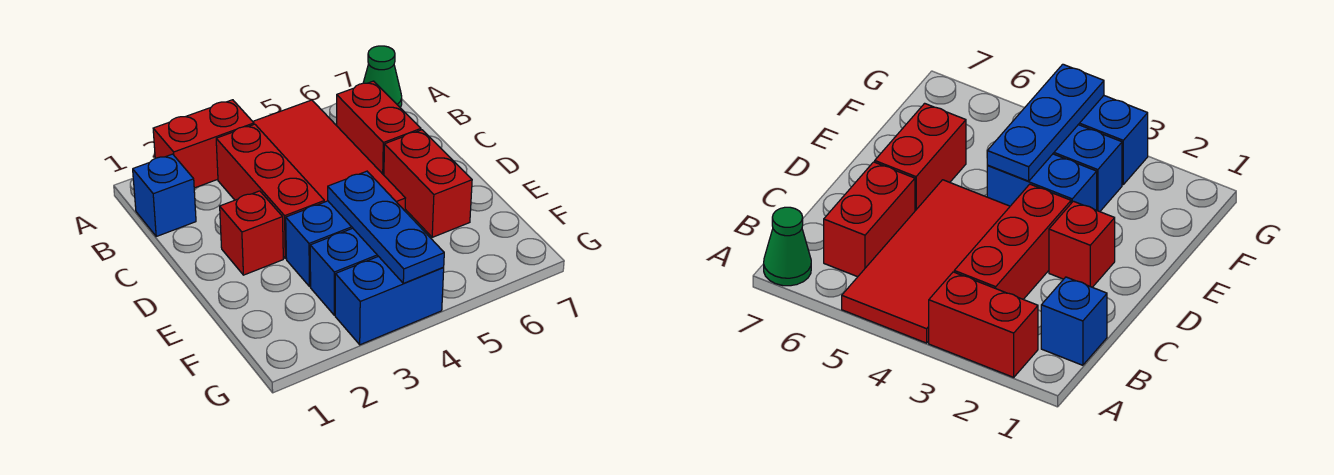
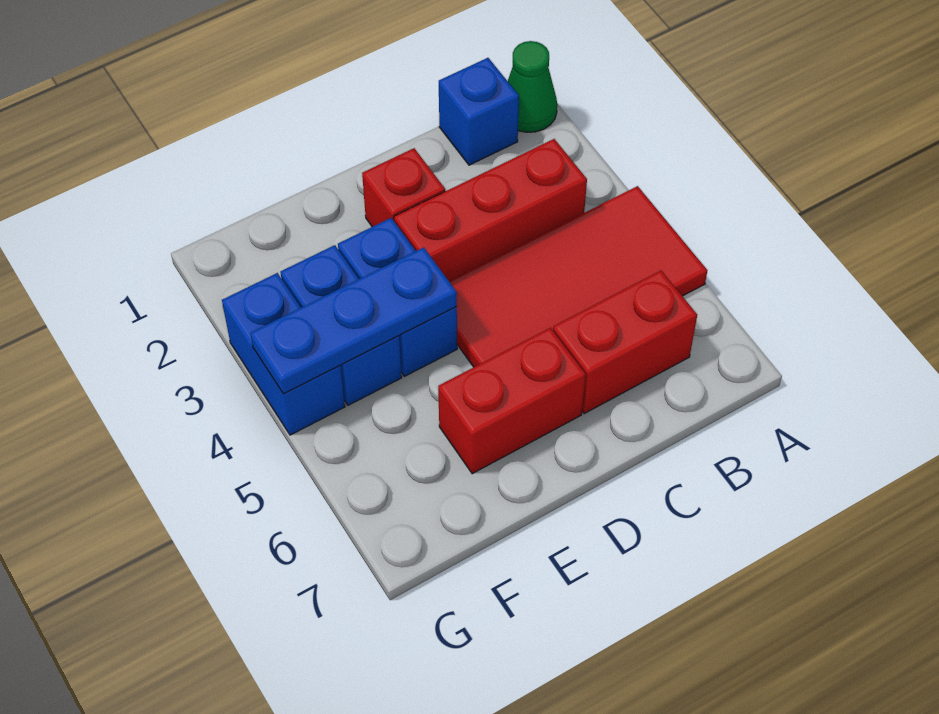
red brick A2:A3 level 1 -> none
green cone A7 level 1 -> green cone A1 level 1

